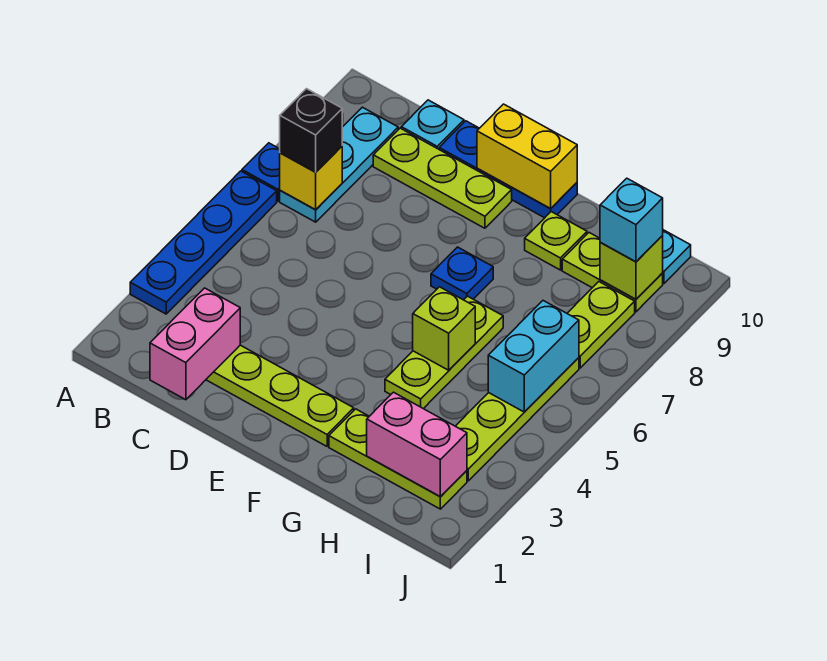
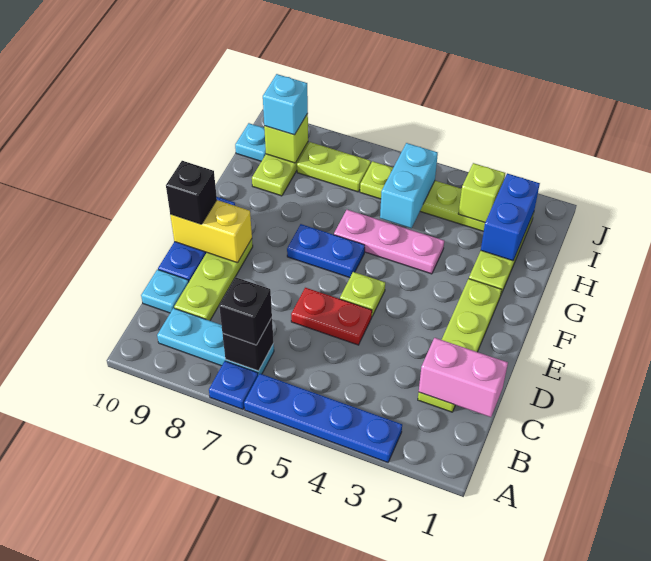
yellow brick B7 level 2 -> black brick B7 level 2
none -> red plate D5:D6 level 1
yellow brick E10:F10 level 2 -> yellow brick E9:E10 level 2
none -> black brick E10 level 3
blue plate F7 level 1 -> blue plate F6:F7 level 1
lime plate G4:G6 level 1 -> pink plate G4:G6 level 1
lime brick G5 level 2 -> lime brick I3 level 2
lime plate G9 level 1 -> lime plate E5 level 1
pink brick H2:I2 level 2 -> blue brick H2:I2 level 2
cyan brick I5:I6 level 2 -> cyan brick H5:I5 level 2

